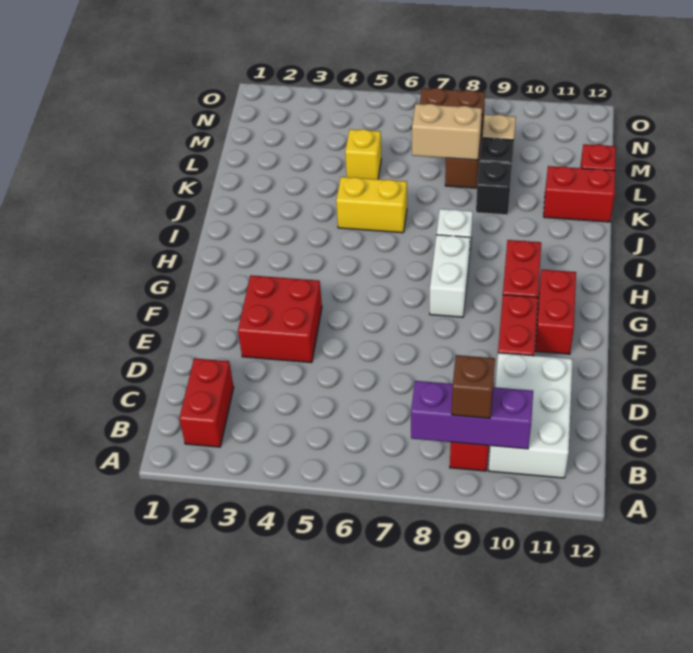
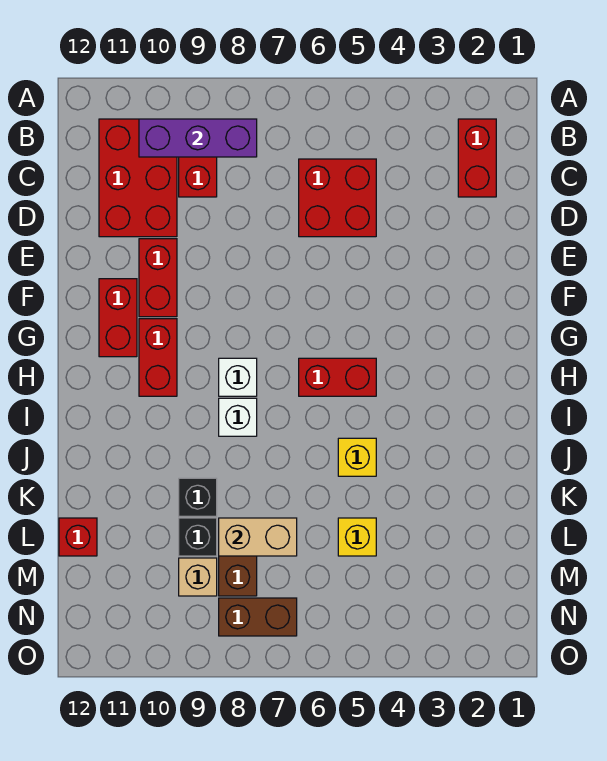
brown brick B9 level 3 -> none
white brick B10:D11 level 1 -> red brick B10:D11 level 1
red brick E3:F4 level 1 -> red brick C5:D6 level 1
white brick G8:H8 level 1 -> white brick H8 level 1
yellow brick J5:J6 level 1 -> yellow brick J5 level 1
red brick K11:K12 level 1 -> red brick H5:H6 level 1

